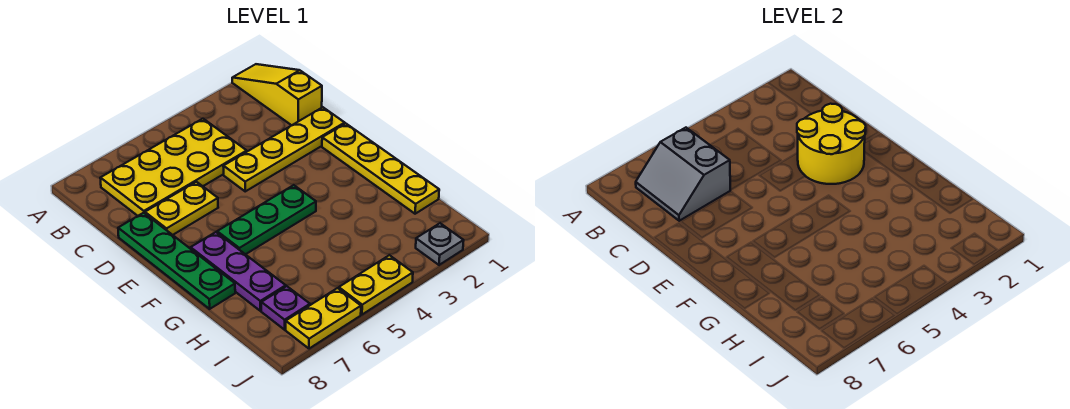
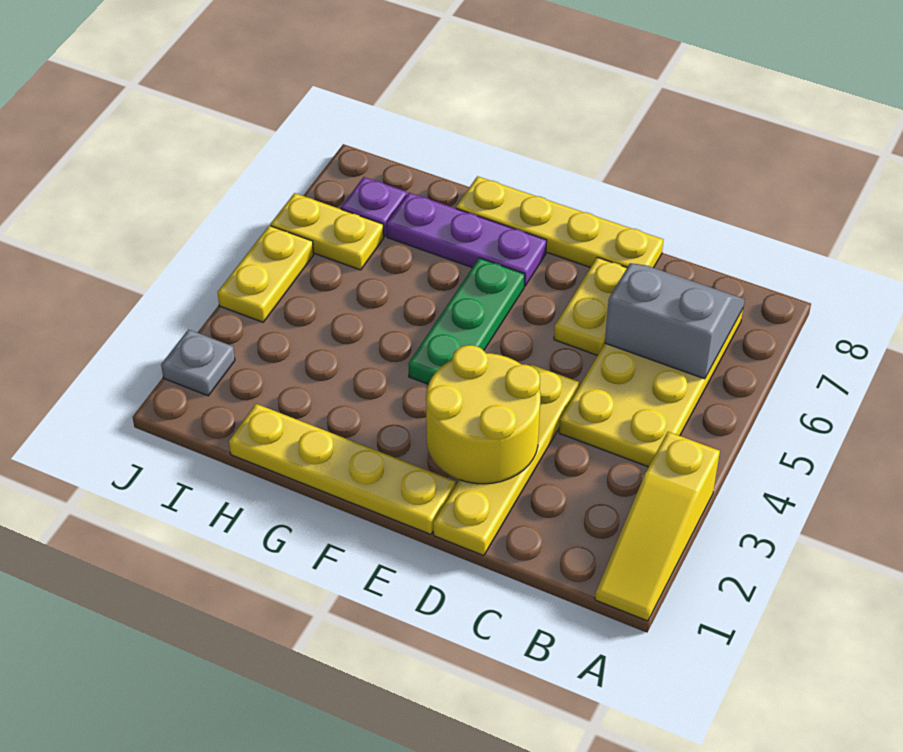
yellow slope A1:C1 level 1 top C -> yellow slope A1:A3 level 1 top 3
green plate D8:G8 level 1 -> yellow plate D8:G8 level 1
yellow plate J6:J7 level 1 -> yellow plate I6:J6 level 1

